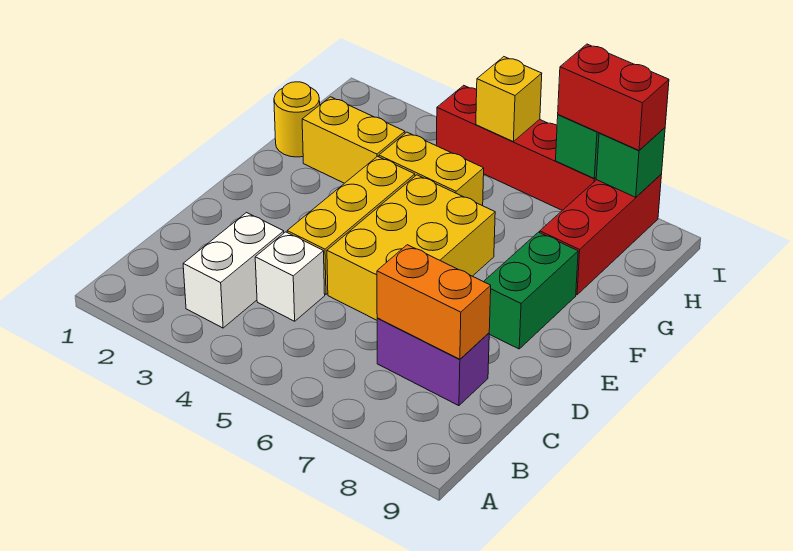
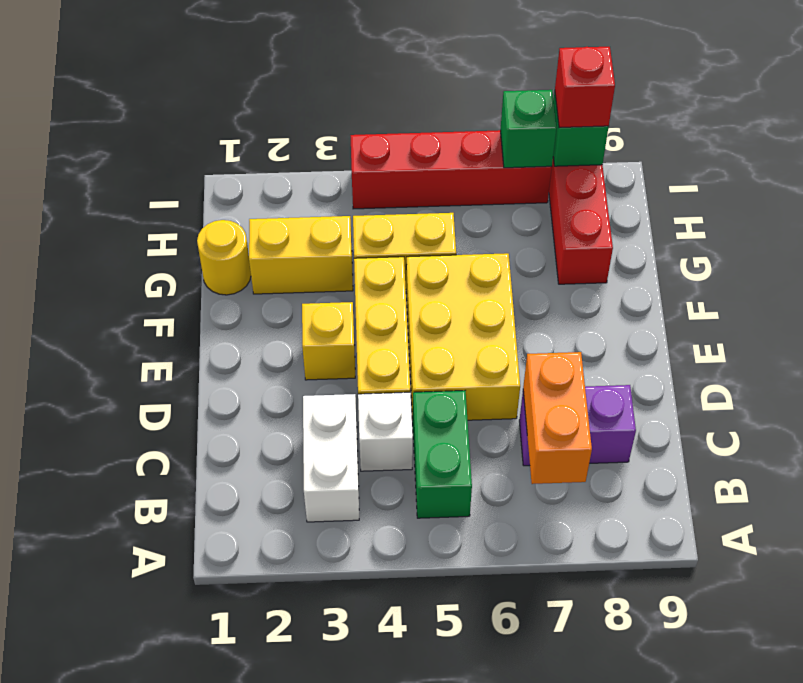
orange brick C7:C8 level 2 -> orange brick B7:C7 level 2
green brick E8:F8 level 1 -> green brick B5:C5 level 1
yellow brick I5 level 2 -> yellow brick E3 level 1
red brick I7:I8 level 3 -> red brick I8 level 3

